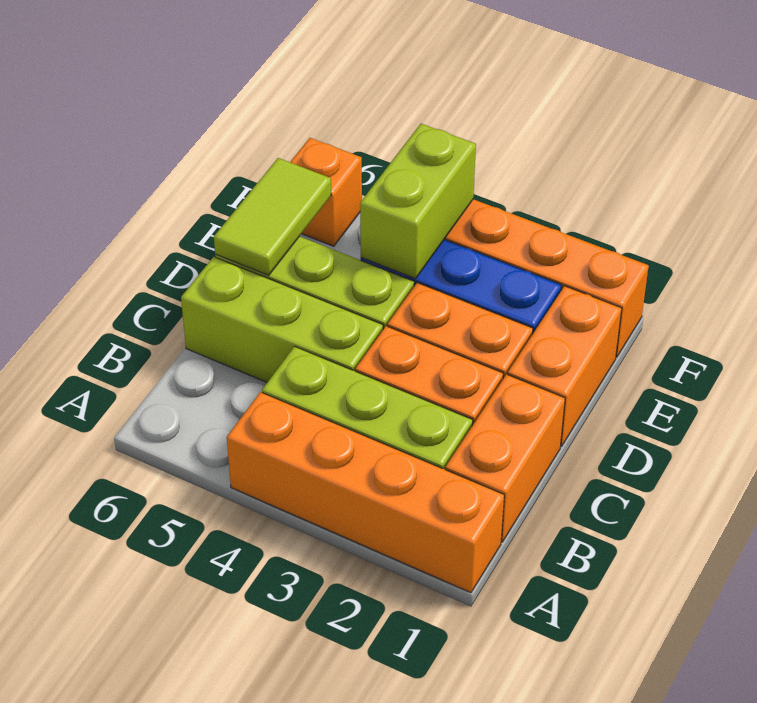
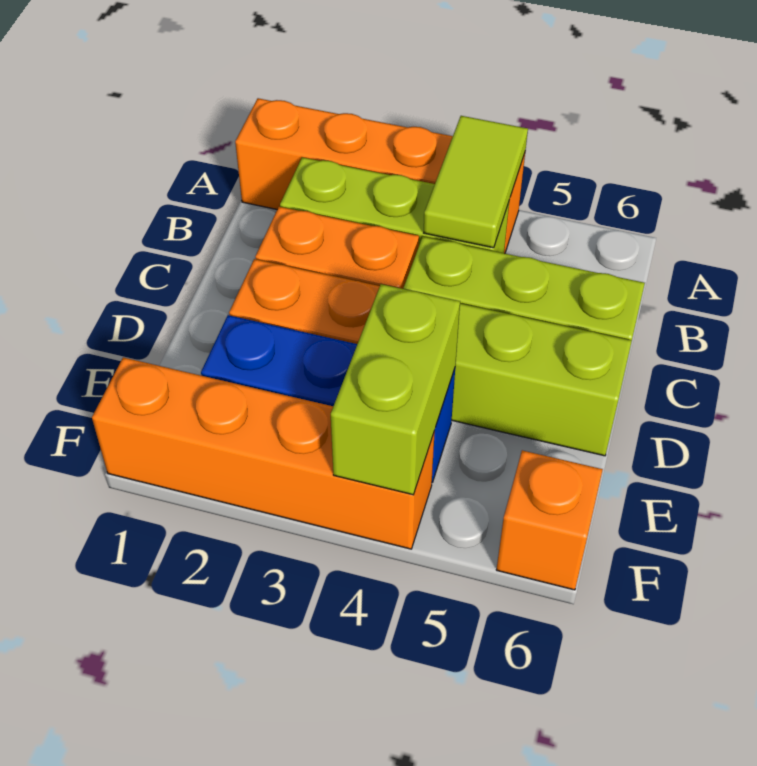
orange brick B1:C1 level 1 -> none
orange brick D1:E1 level 1 -> none
lime tile D6:E6 level 2 -> lime tile A4:B4 level 2

